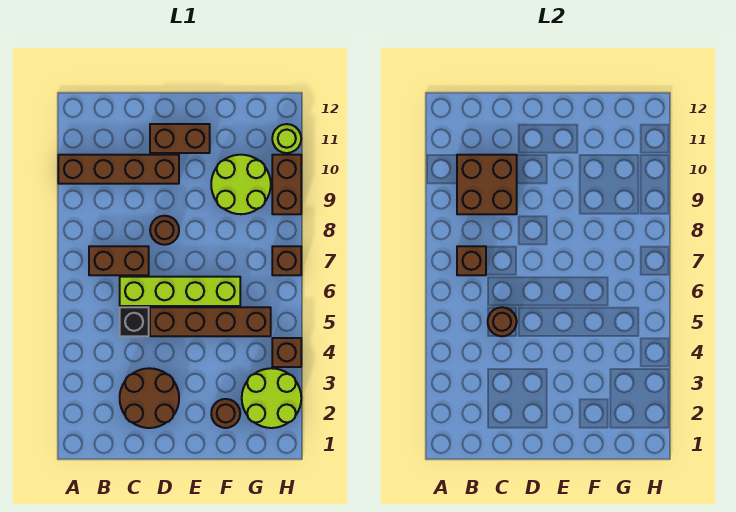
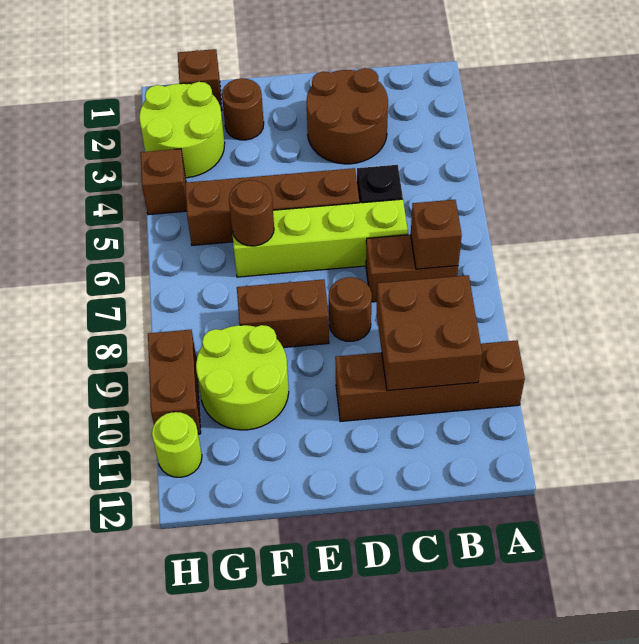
brown round brick C5 level 2 -> brown round brick F6 level 2
brown brick D11:E11 level 1 -> brown brick E8:F8 level 1
brown brick H7 level 1 -> brown brick G1 level 1

